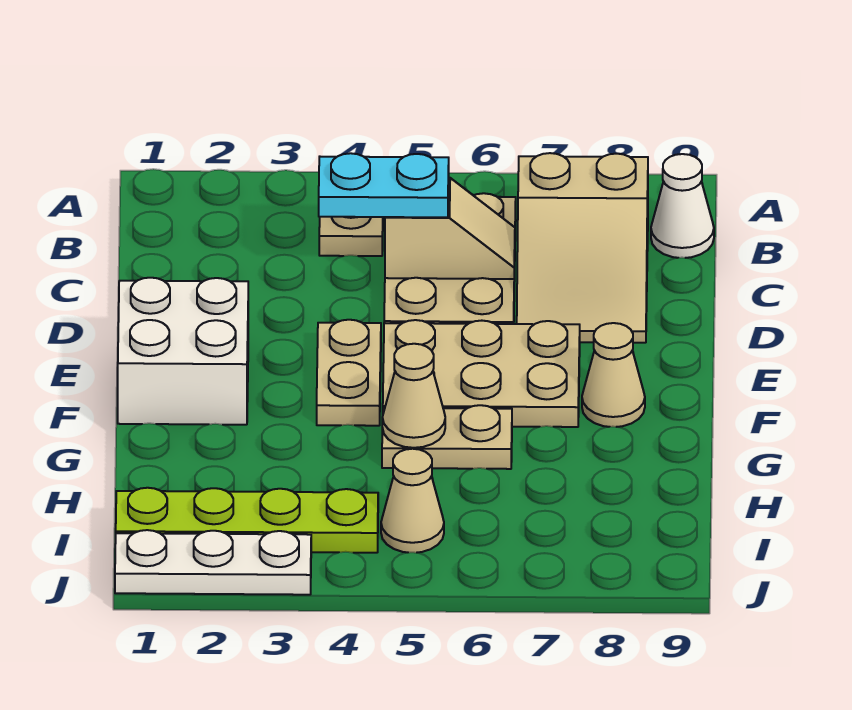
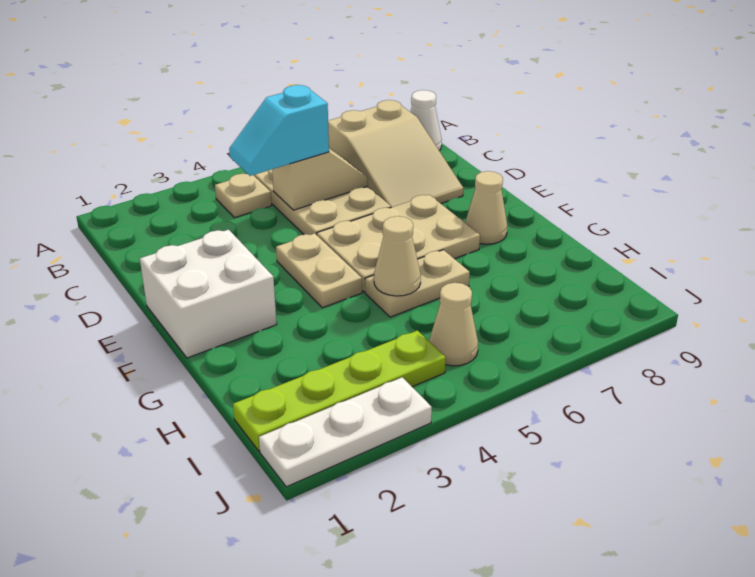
cyan plate C4:C5 level 3 -> cyan slope C4:C5 level 3 top 5

